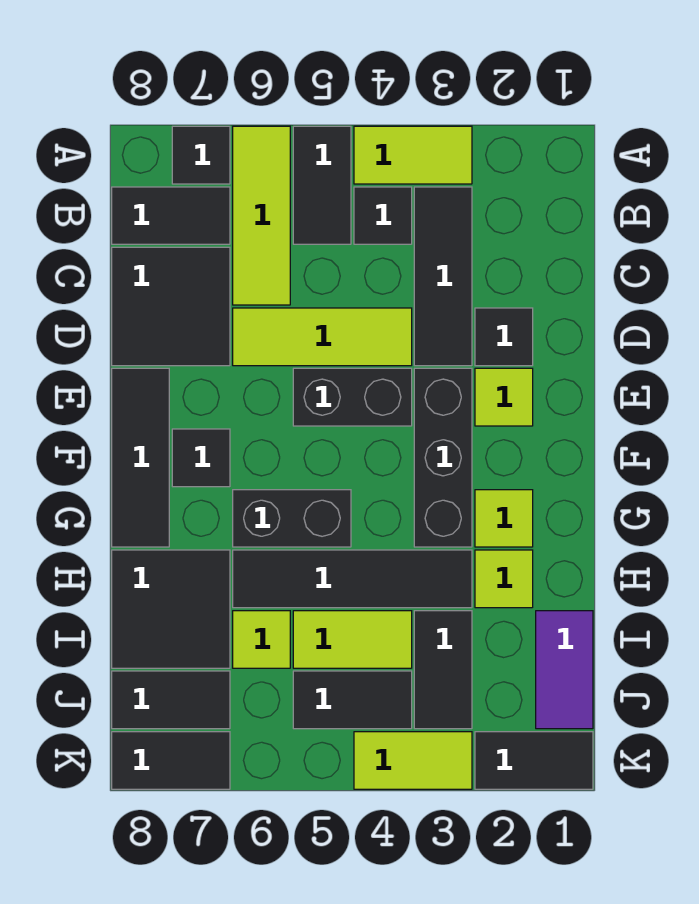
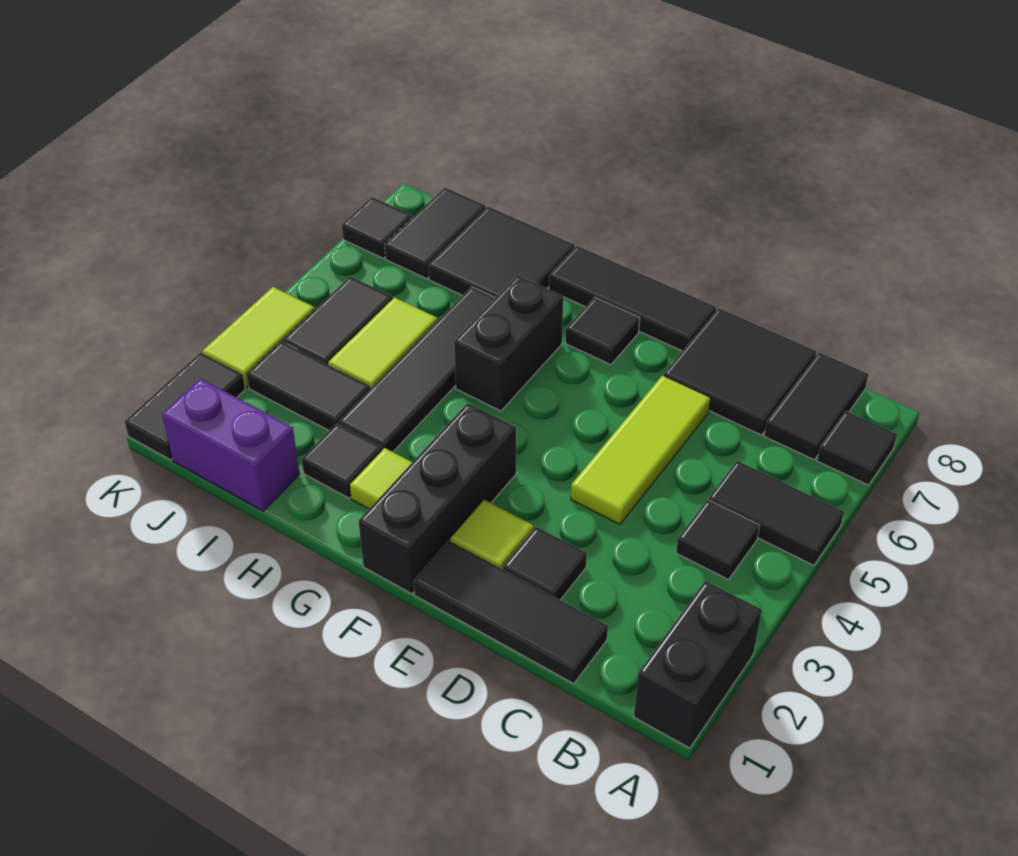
lime tile A3:A4 level 1 -> none
lime tile A6:C6 level 1 -> none
black tile B3:D3 level 1 -> black tile C1:E1 level 1
black brick E3:G3 level 1 -> black brick F1:F3 level 1
black brick E4:E5 level 1 -> black brick A1:A2 level 1
lime tile H2 level 1 -> black tile H2 level 1
purple tile I1:J1 level 1 -> purple brick I1:J1 level 1
lime tile I6 level 1 -> none
black tile K7:K8 level 1 -> black tile K7 level 1

